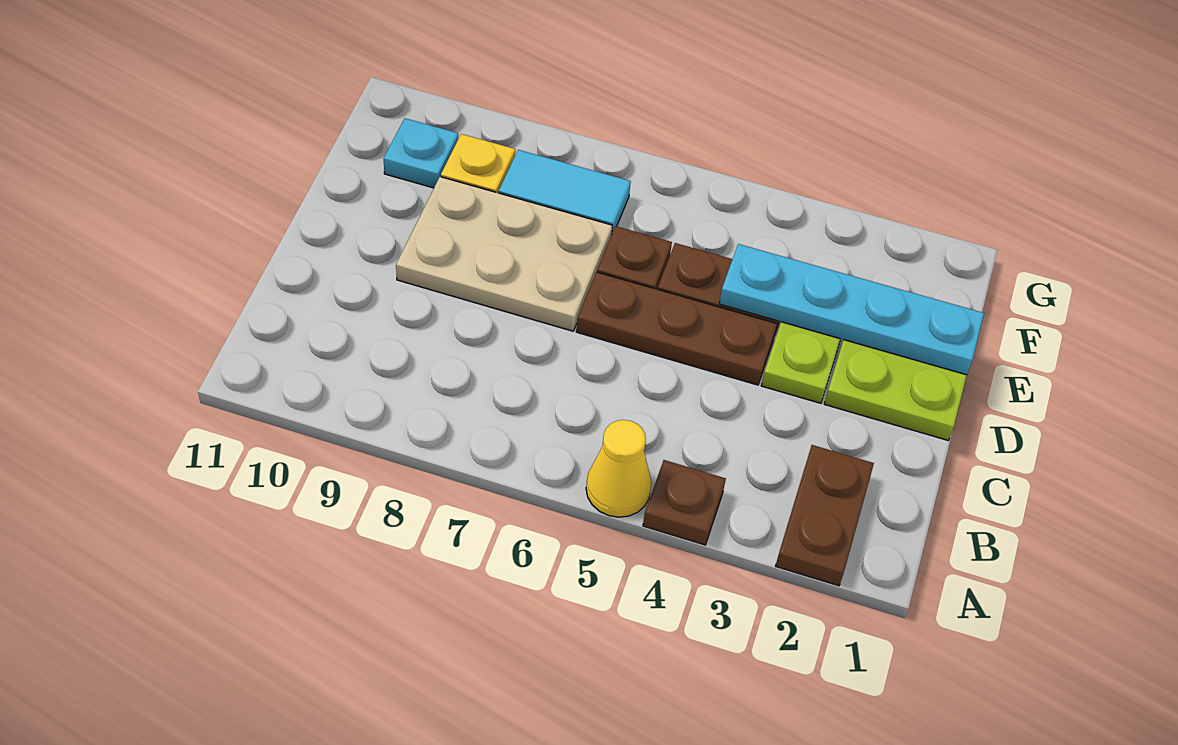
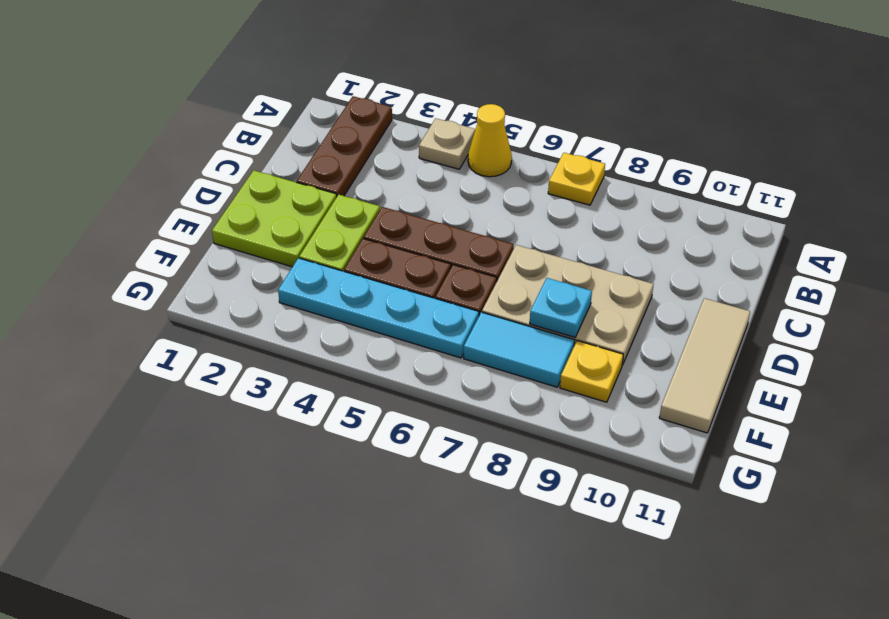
brown plate A2:B2 level 1 -> brown plate A2:C2 level 1
brown plate A4 level 1 -> tan plate A4 level 1
none -> yellow plate A7 level 1
none -> tan tile D11:F11 level 1
cyan plate E1:E4 level 2 -> cyan plate F3:F6 level 1
cyan plate F10 level 1 -> cyan plate E8 level 2

